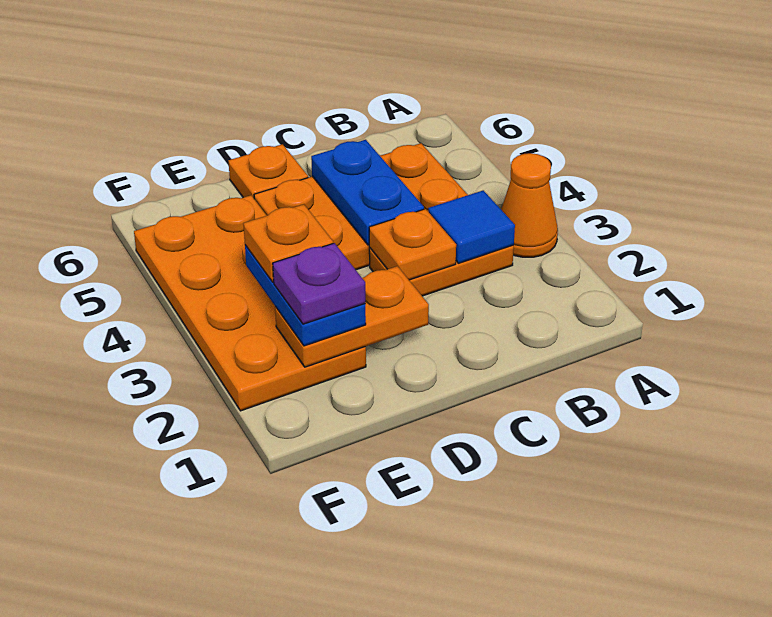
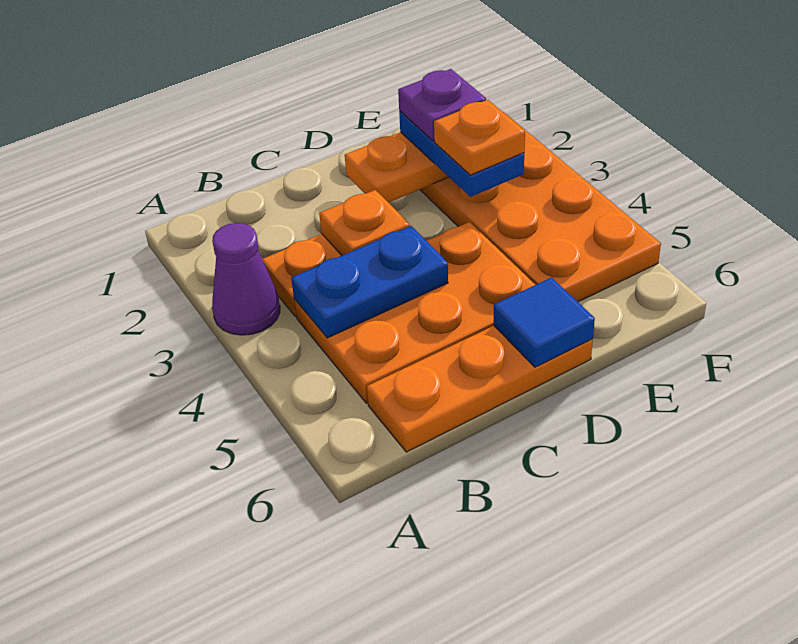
orange cone A3 level 1 -> purple cone A3 level 1
blue tile B3 level 2 -> blue tile D6 level 2
blue plate C4:C5 level 2 -> blue plate B4:C4 level 2
orange plate D6 level 1 -> orange plate B6:D6 level 1

